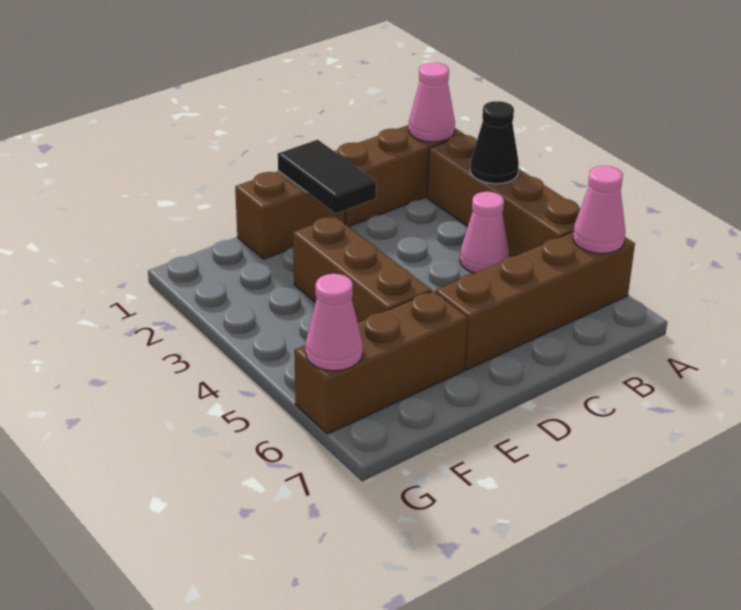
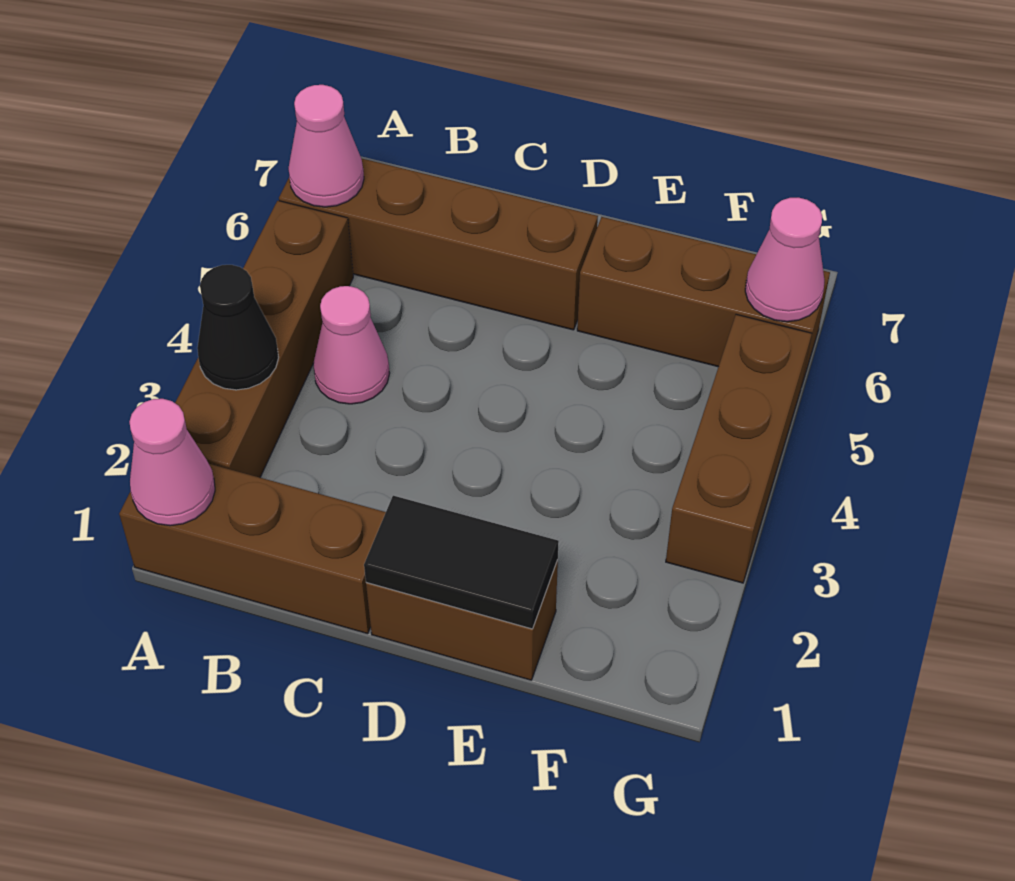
black tile D1:D2 level 2 -> black tile D1:E1 level 2
brown brick E3:E5 level 1 -> brown brick G3:G5 level 1

